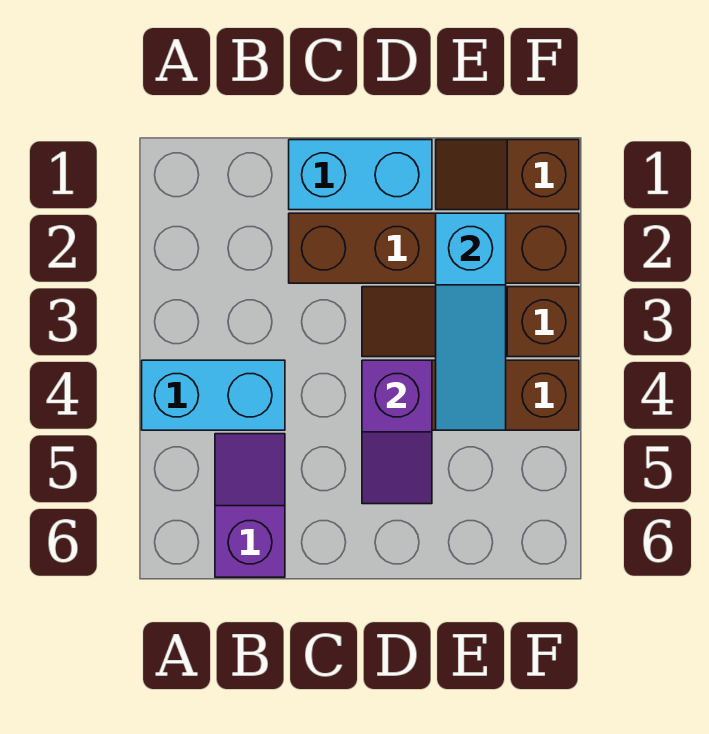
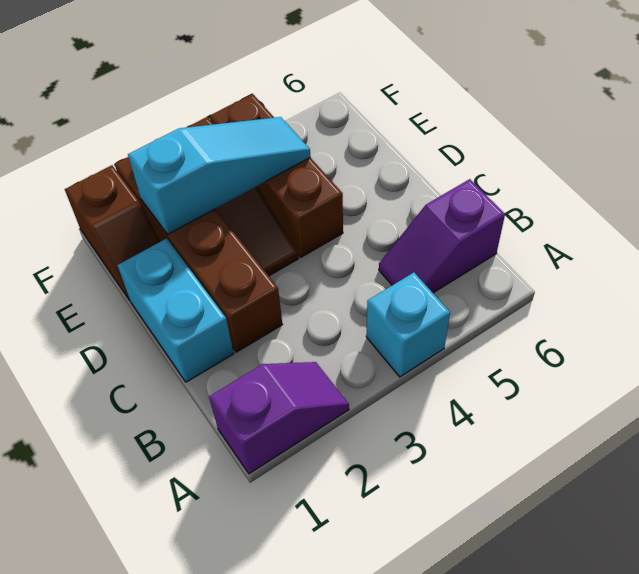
cyan brick A4:B4 level 1 -> cyan brick A4 level 1
purple slope D4:D5 level 2 top 4 -> purple slope A1:A2 level 1 top 1

